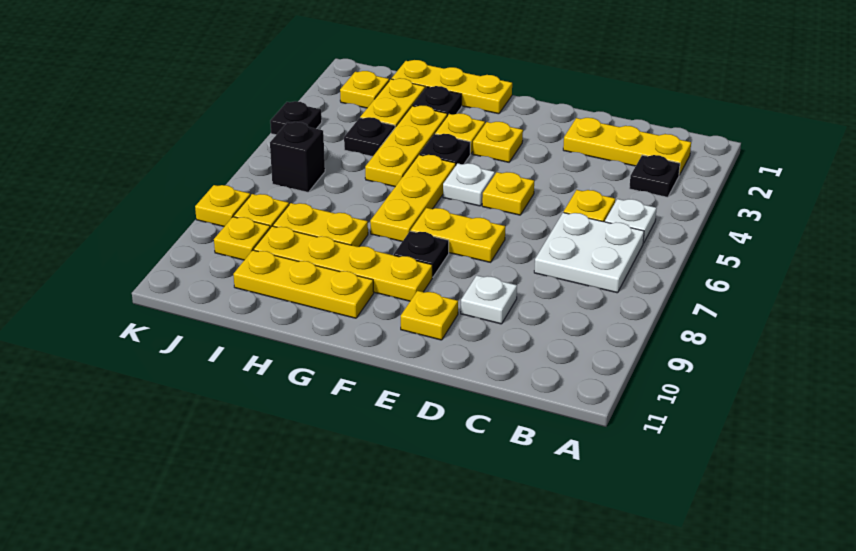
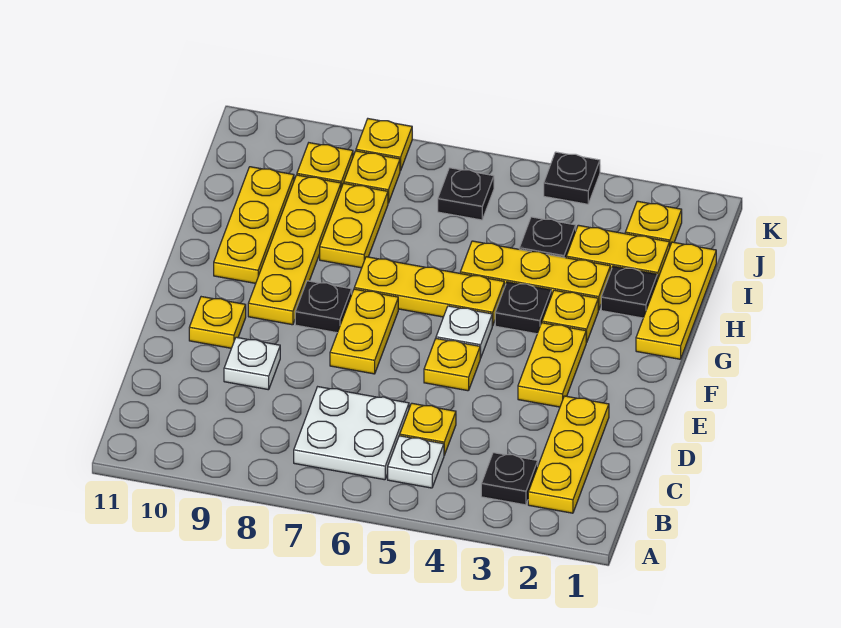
yellow plate F3 level 1 -> yellow plate E3:F3 level 1
black brick J6 level 1 -> black plate J6 level 1

